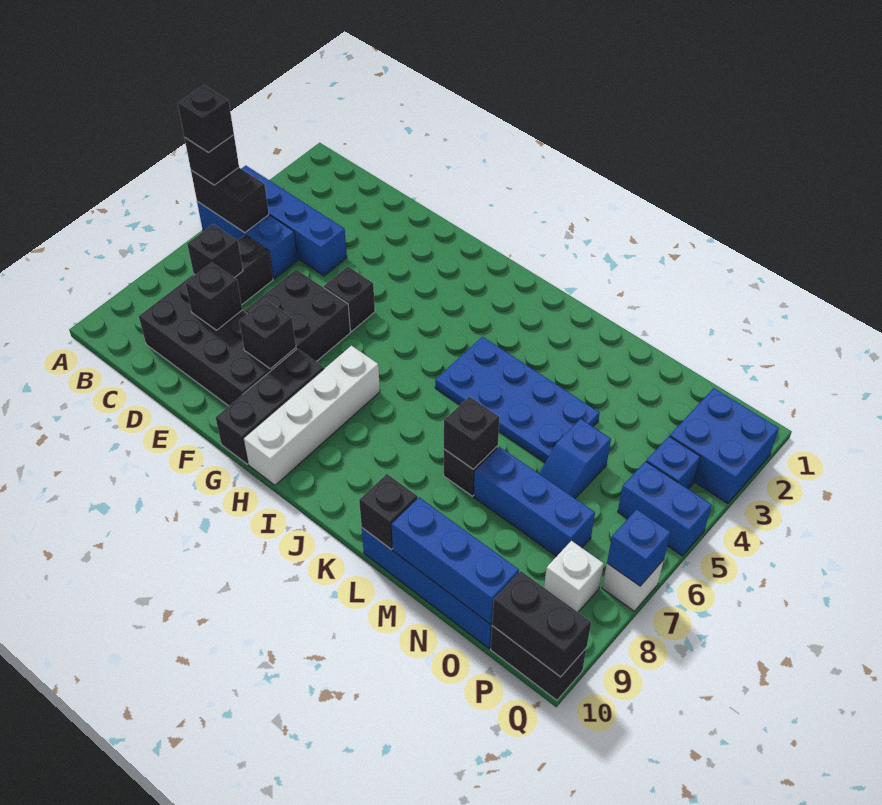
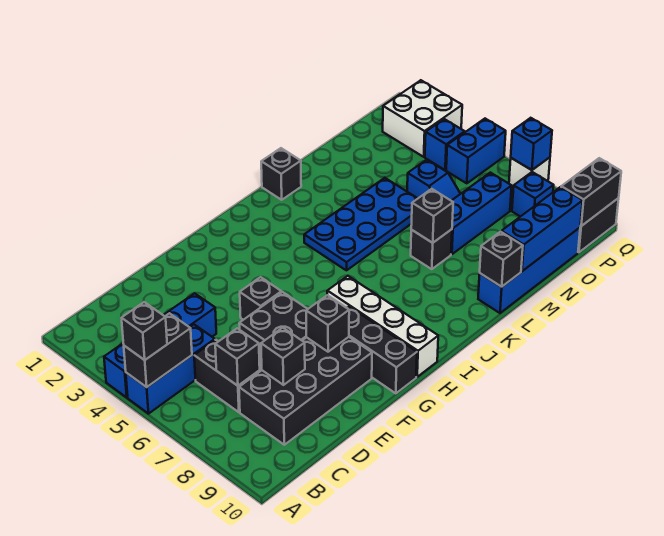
black brick A5 level 4 -> black brick K1 level 1
blue brick P2:Q3 level 1 -> white brick P2:Q3 level 1
white brick P8 level 1 -> blue brick P8 level 1

